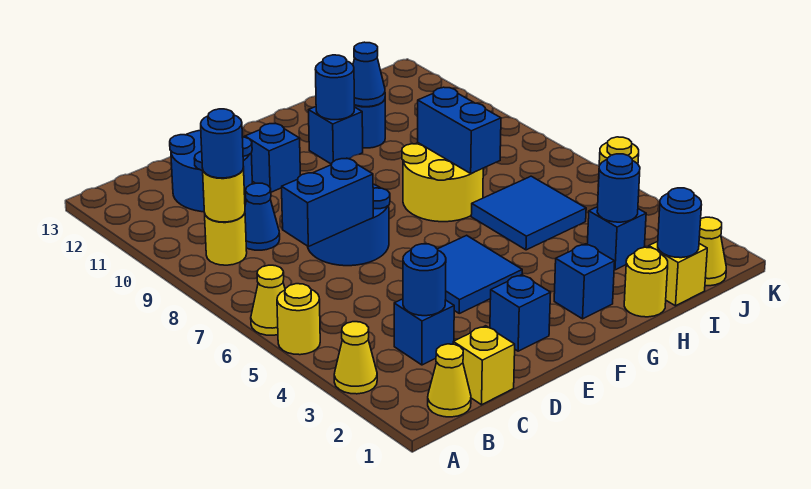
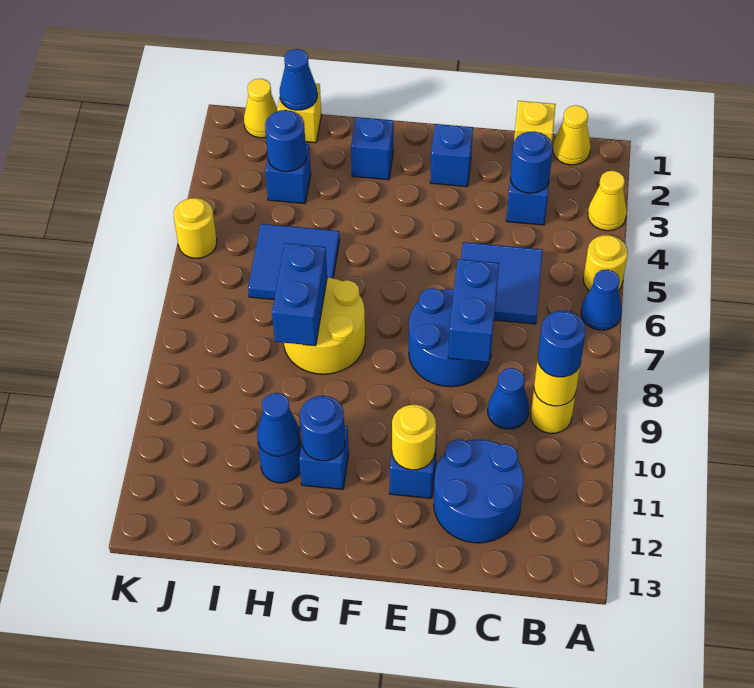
yellow cone A6 level 1 -> blue cone A6 level 1
blue brick C7:D7 level 2 -> blue brick D7:D8 level 2
blue tile E4:F5 level 1 -> blue tile C5:D6 level 1
yellow round brick H1 level 1 -> yellow round brick E11 level 2
blue round brick I1 level 2 -> blue cone I1 level 2

